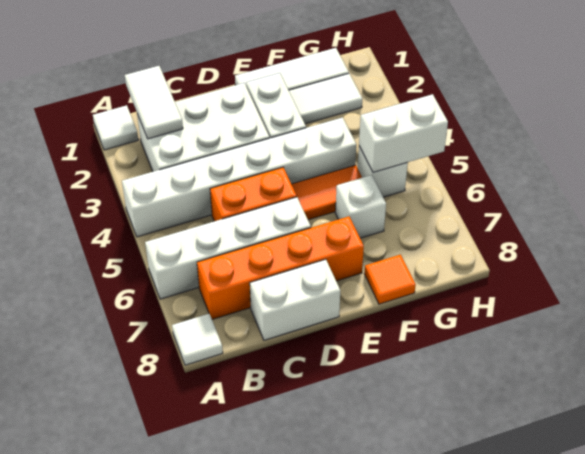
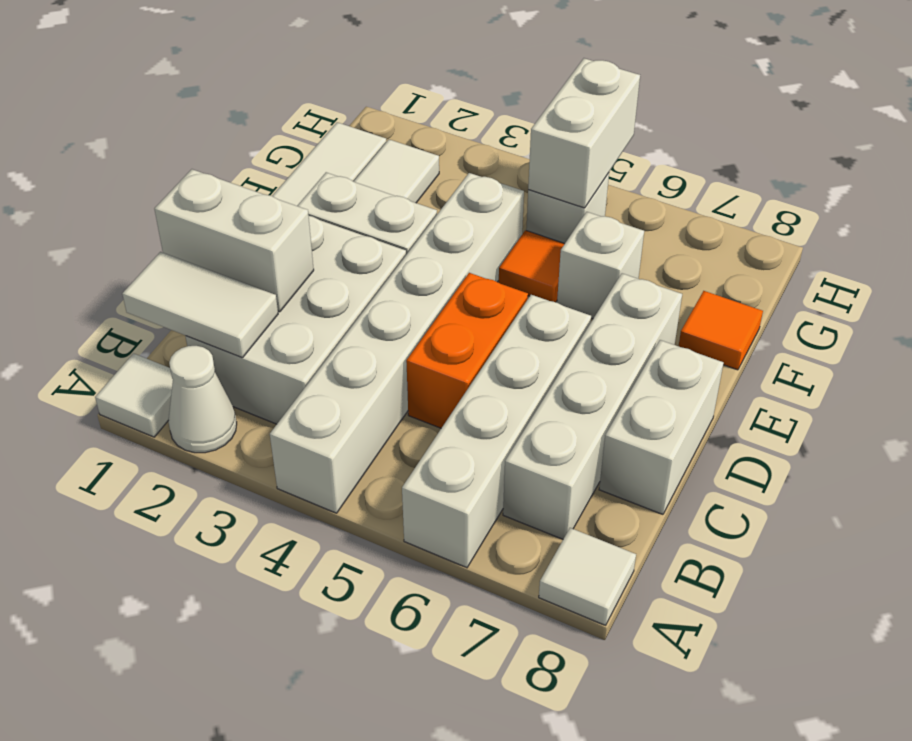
none -> white cone A2 level 1
orange brick B7:E7 level 1 -> white brick B7:E7 level 1
none -> white brick C1:C2 level 2
orange tile E5:F5 level 1 -> orange tile F5 level 1

